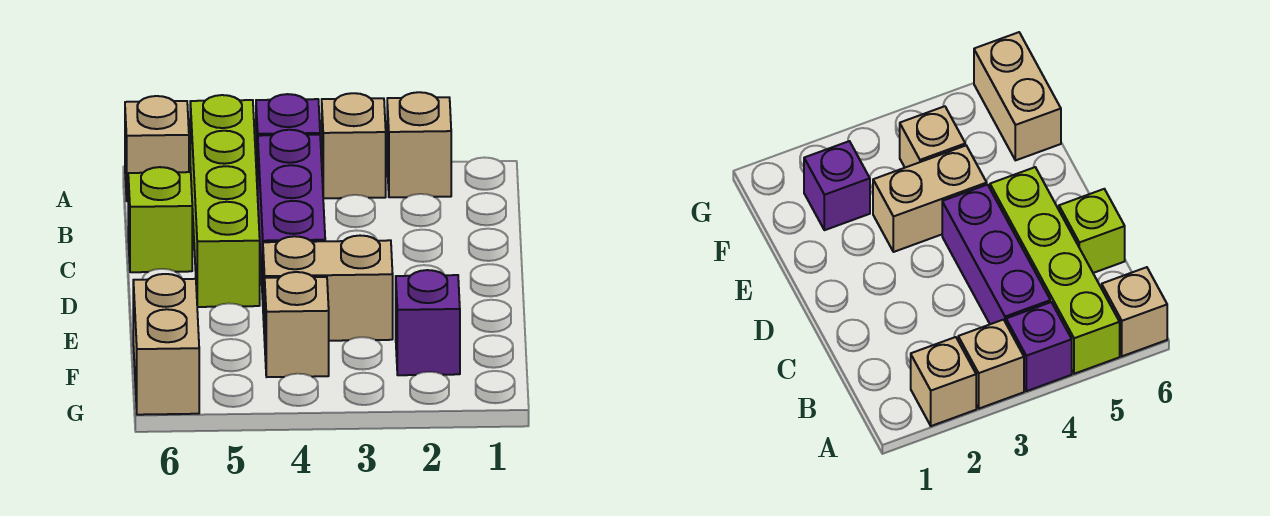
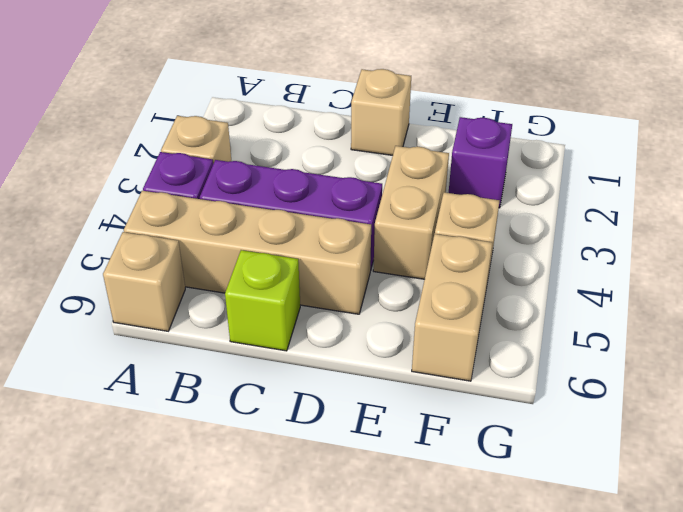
tan brick A2 level 1 -> tan brick D1 level 1
lime brick A5:D5 level 1 -> tan brick A5:D5 level 1
tan brick F6:G6 level 1 -> tan brick F5:F6 level 1

